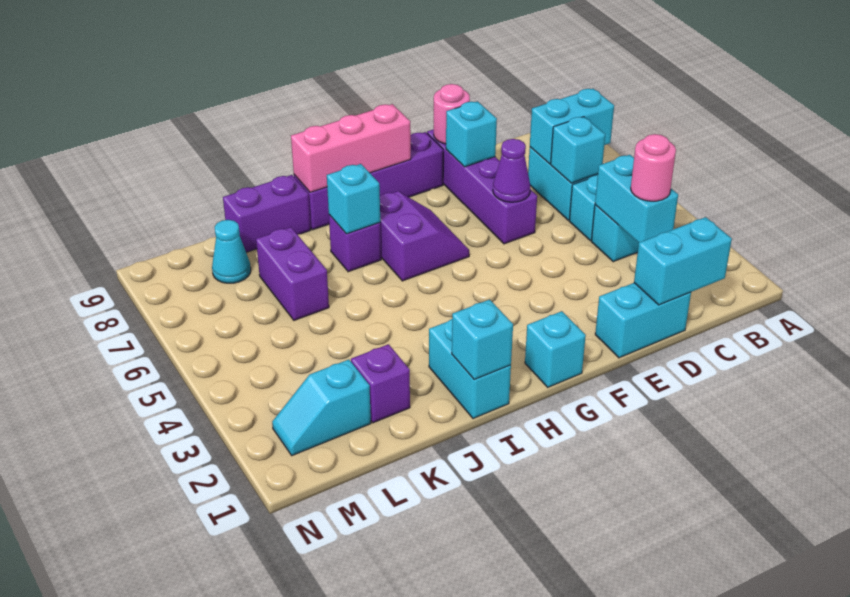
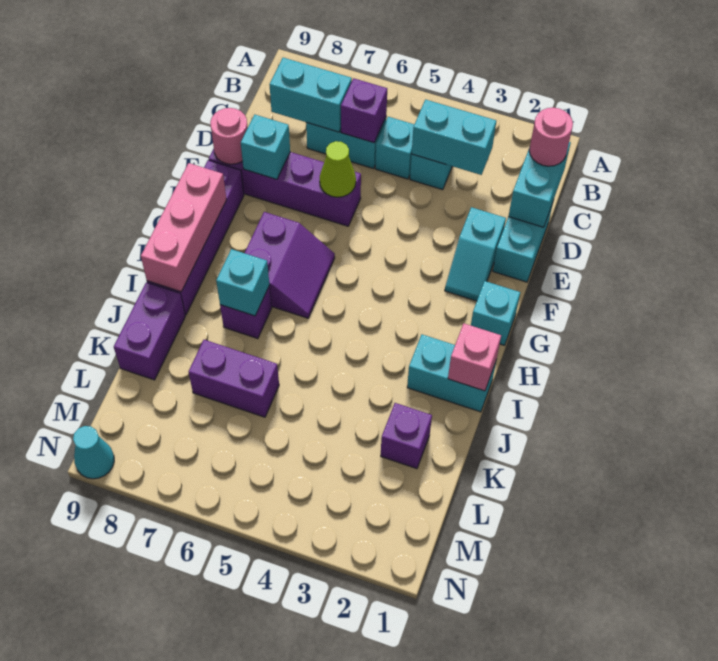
cyan brick B7:C7 level 2 -> cyan brick C7:C8 level 2
pink round brick C3 level 3 -> pink round brick C1 level 3
cyan brick C6 level 2 -> purple brick C6 level 2
purple cone E6 level 2 -> lime cone E6 level 2
purple slope G6:H7 level 1 top H -> purple slope G6:H7 level 1 top 7
cyan brick I1 level 2 -> pink brick I1 level 2
cyan slope L2:M2 level 1 top L -> cyan slope E2:F2 level 1 top E
cyan cone L8 level 1 -> cyan cone N9 level 1

